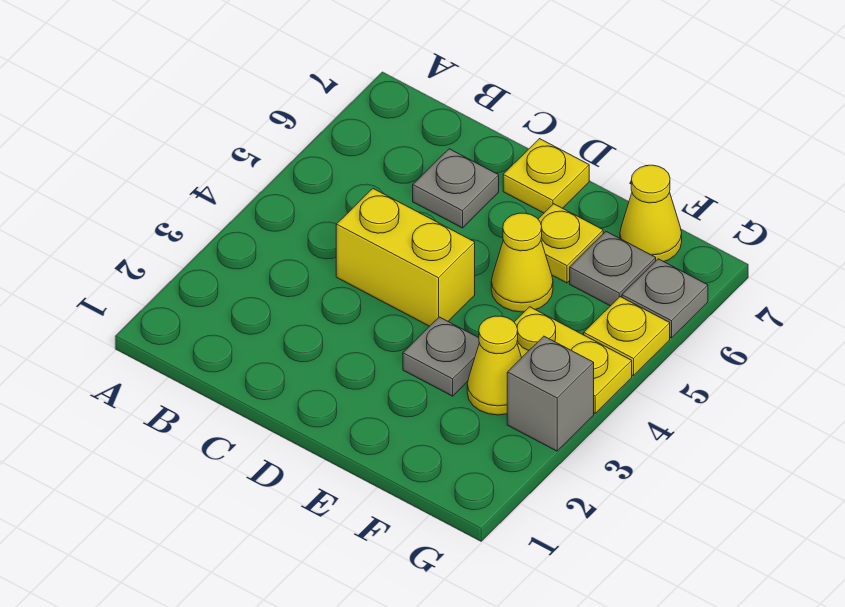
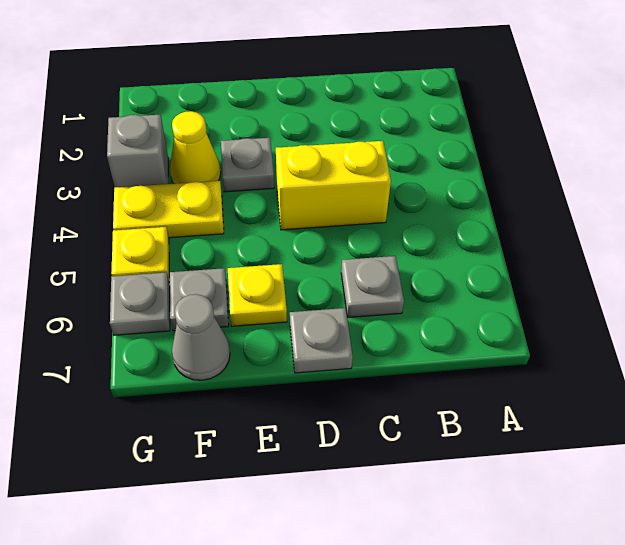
yellow plate D7 level 1 -> grey plate D7 level 1
yellow cone E5 level 1 -> none
yellow cone F7 level 1 -> grey cone F7 level 1

